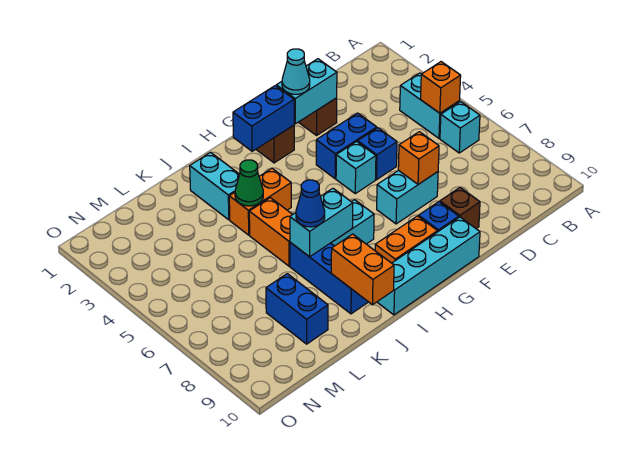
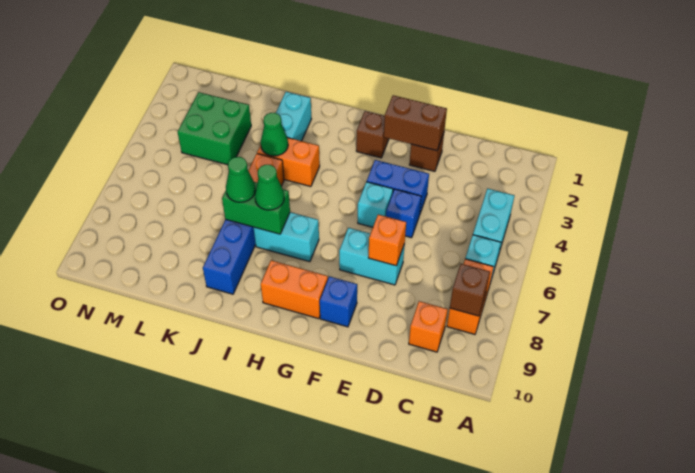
orange brick B5 level 2 -> orange brick C9 level 1
cyan brick E2:F2 level 2 -> brown brick E2:F2 level 2
brown brick E9 level 1 -> brown brick B8 level 2
cyan cone F2 level 3 -> none
cyan brick F10:I10 level 1 -> none
blue brick G2:H2 level 2 -> none
cyan brick I7:J7 level 2 -> green brick I7:J7 level 2
none -> green cone I7 level 3
blue cone J7 level 3 -> green cone J7 level 3
orange brick J9:J10 level 2 -> orange brick B7:B8 level 1
none -> green brick L3:M4 level 1
blue brick L8:L9 level 1 -> none

